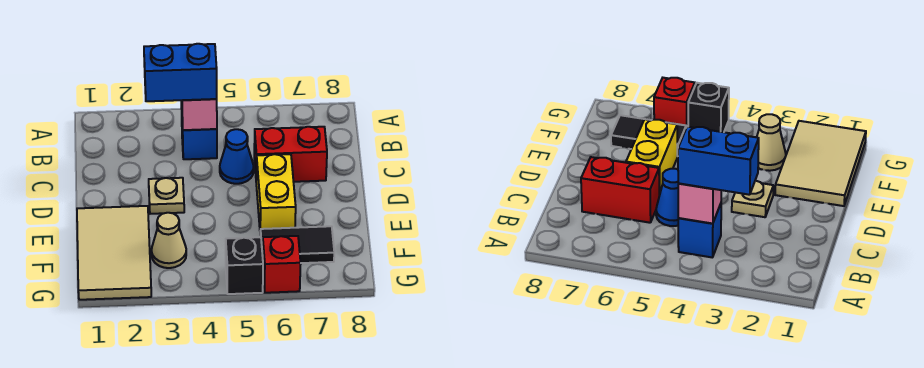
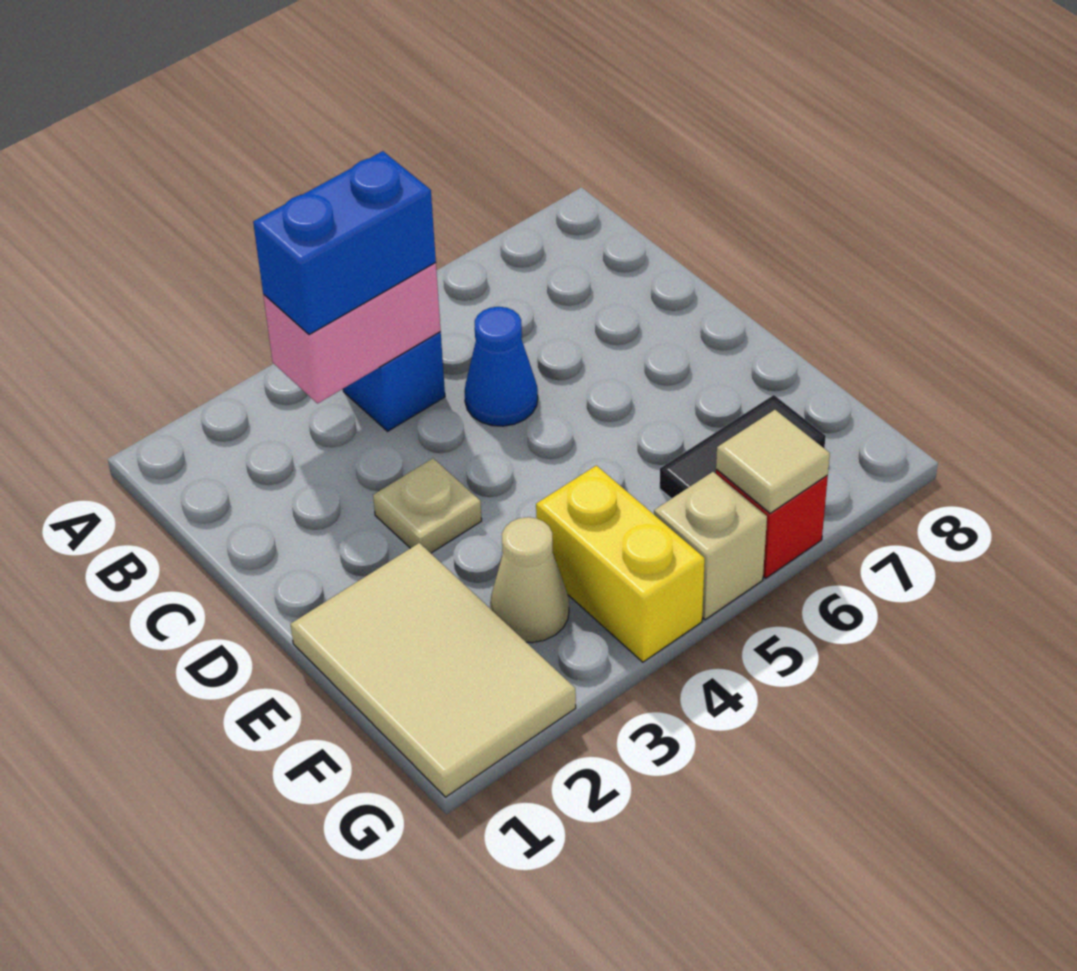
pink brick B4 level 2 -> pink brick B3:B4 level 2
red brick C6:C7 level 1 -> none
yellow brick D6:E6 level 1 -> yellow brick F4:G4 level 1
black brick G5 level 1 -> tan brick G5 level 1
none -> tan tile G6 level 2

